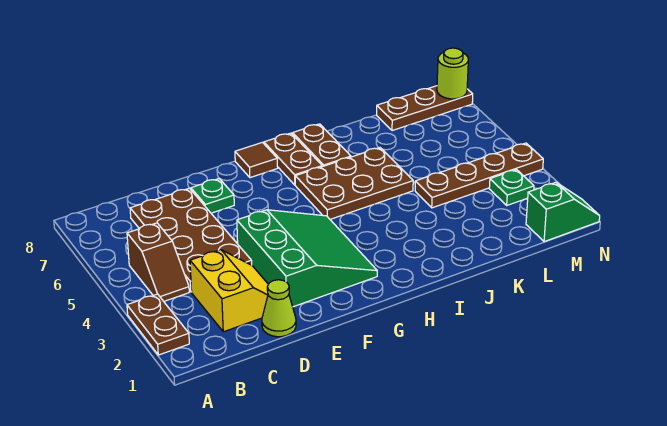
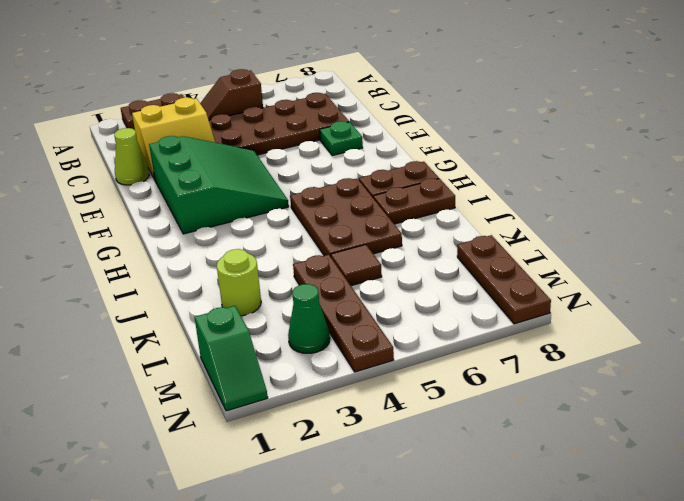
green slope E2:G4 level 1 top E -> green slope E2:G4 level 1 top 2
brown tile G8 level 1 -> brown tile K5 level 1
green plate M3 level 1 -> green cone M3 level 1
lime round brick N8 level 2 -> lime round brick K2 level 1

